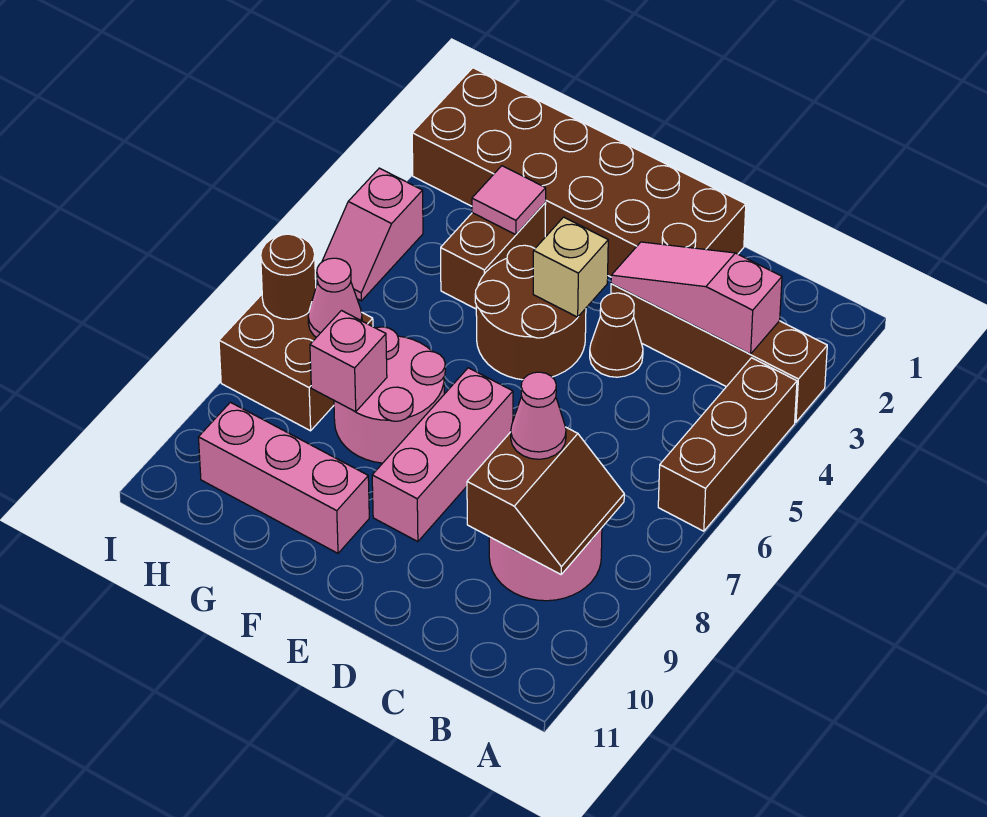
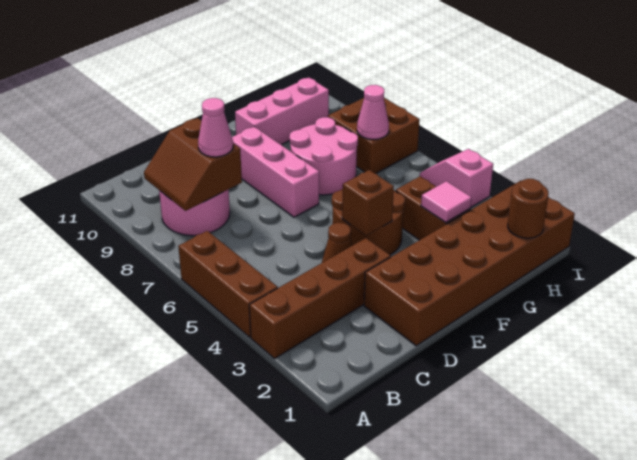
pink slope B3:D3 level 2 top B -> none
tan brick E4 level 2 -> brown brick E4 level 2
pink brick G8 level 2 -> none
brown round brick I7 level 2 -> brown round brick H1 level 2

